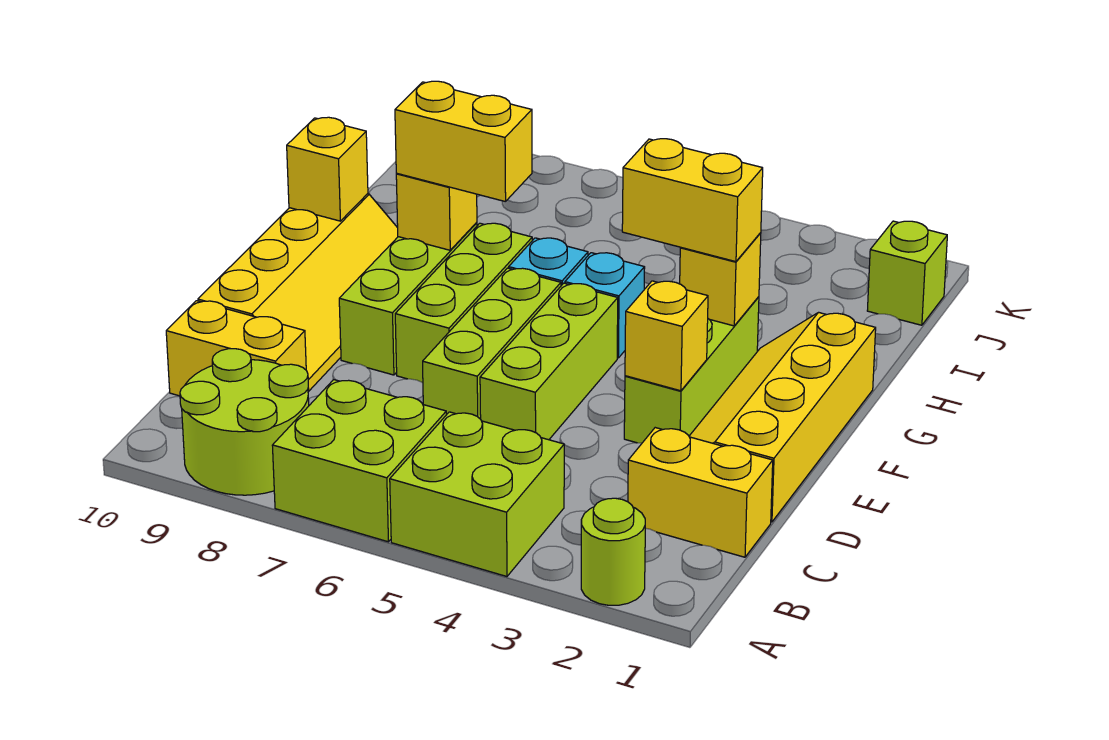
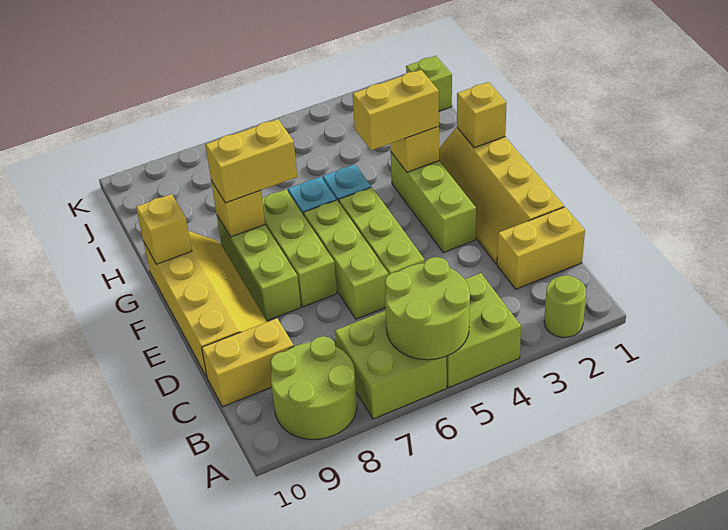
none -> lime round brick A5:B6 level 2
yellow brick E3 level 2 -> yellow brick G1 level 2

